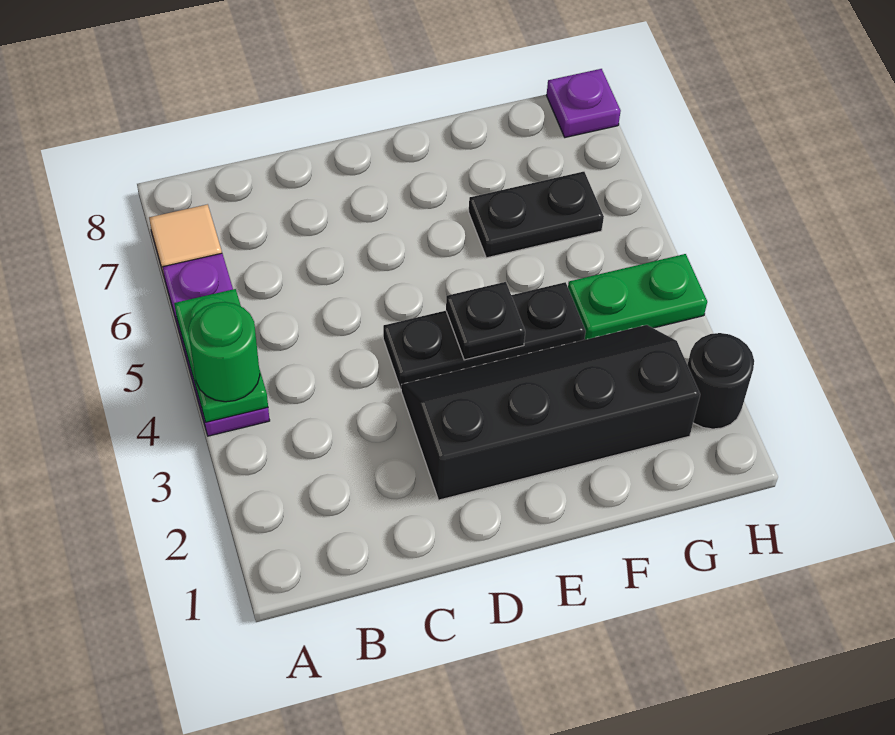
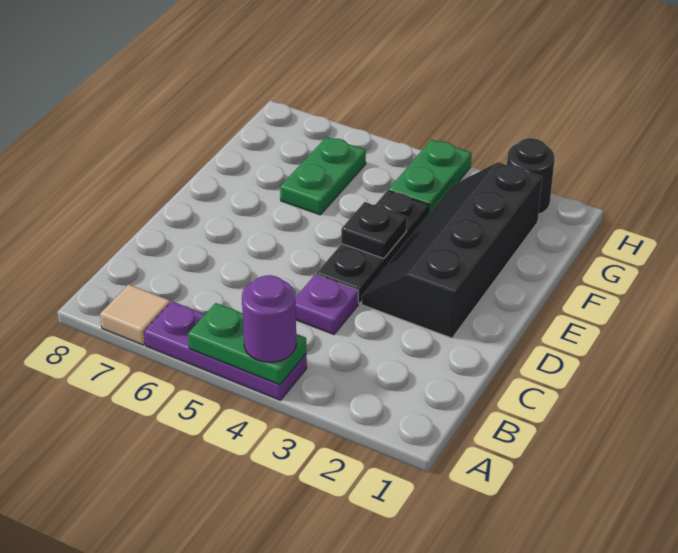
green round brick A4 level 3 -> purple round brick A4 level 3
black plate F6:G6 level 1 -> green plate F6:G6 level 1
purple plate H8 level 1 -> purple plate C4 level 1

